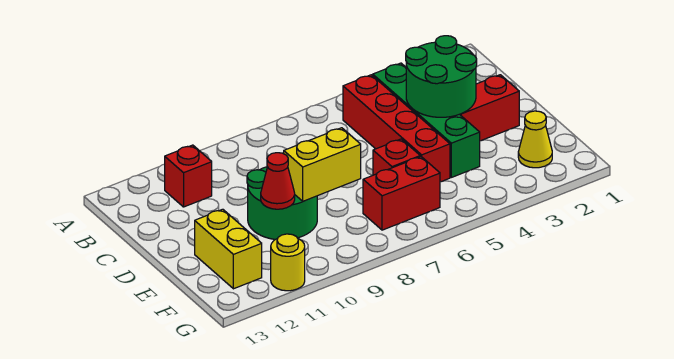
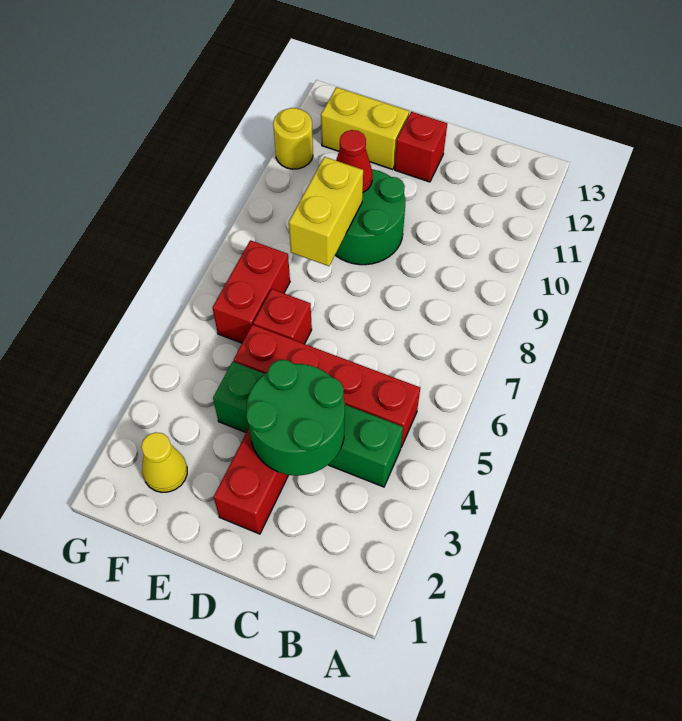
red brick B11 level 1 -> red brick D12 level 1

